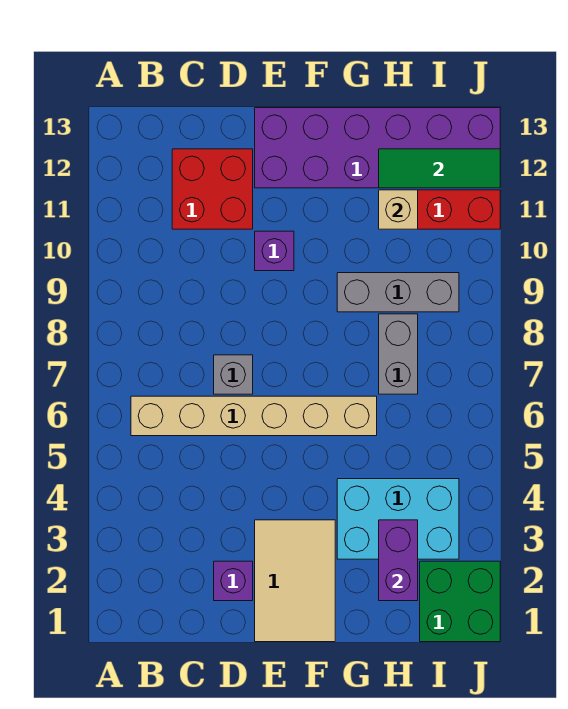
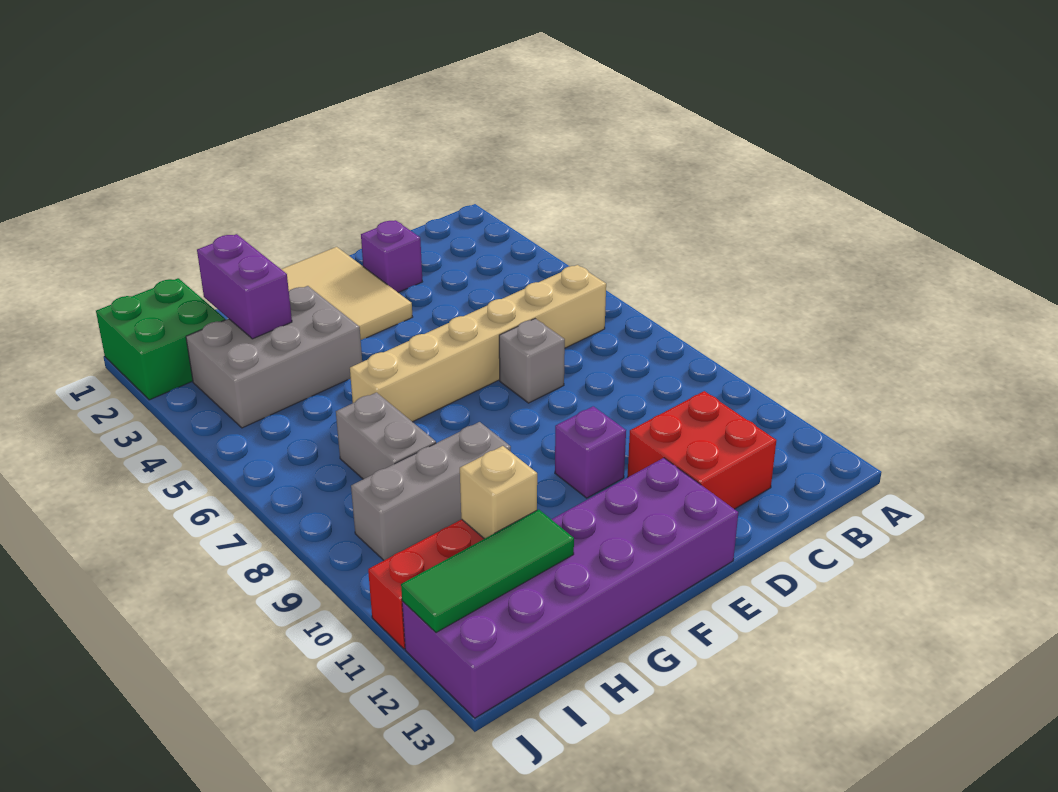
cyan brick G3:I4 level 1 -> grey brick G3:I4 level 1

